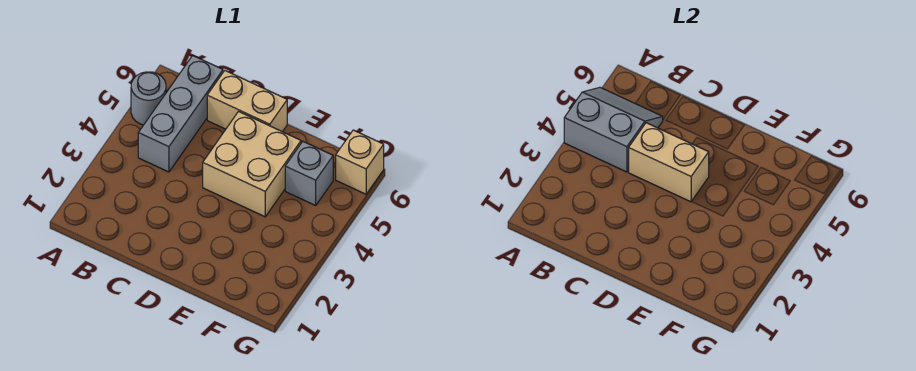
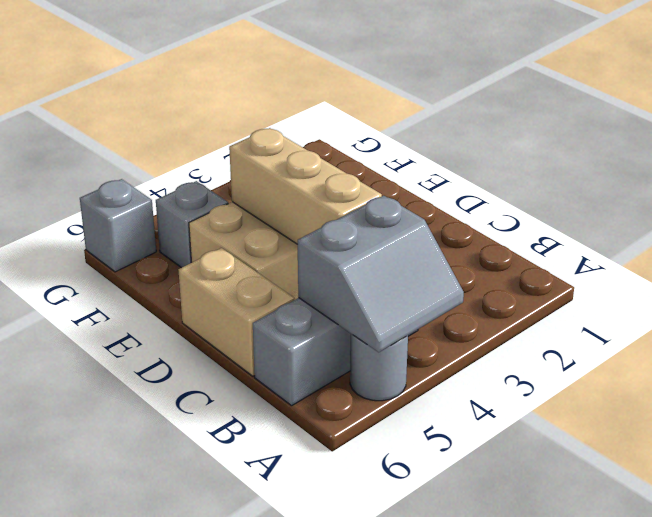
grey slope A4:B5 level 2 top 4 -> grey slope A4:B5 level 2 top B
tan brick C4:D4 level 2 -> tan brick C4:E4 level 2
tan brick G6 level 1 -> grey brick G6 level 1

